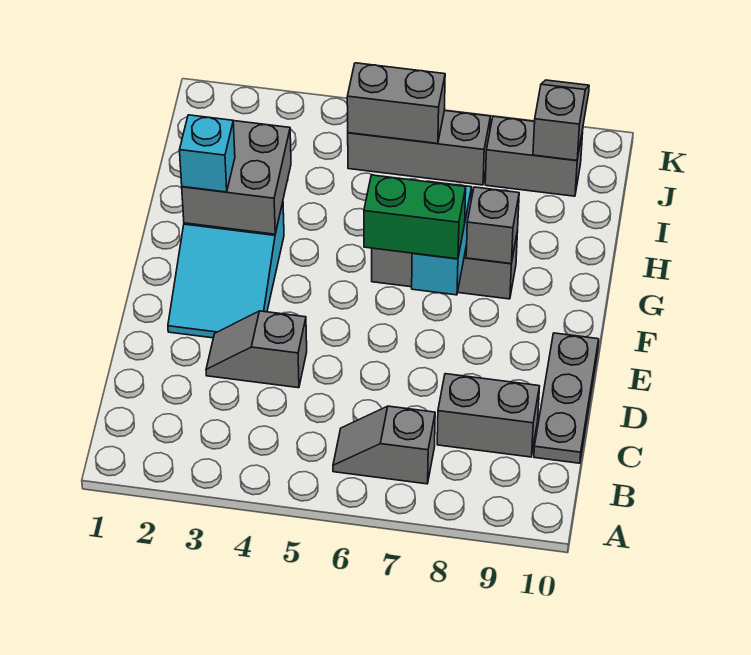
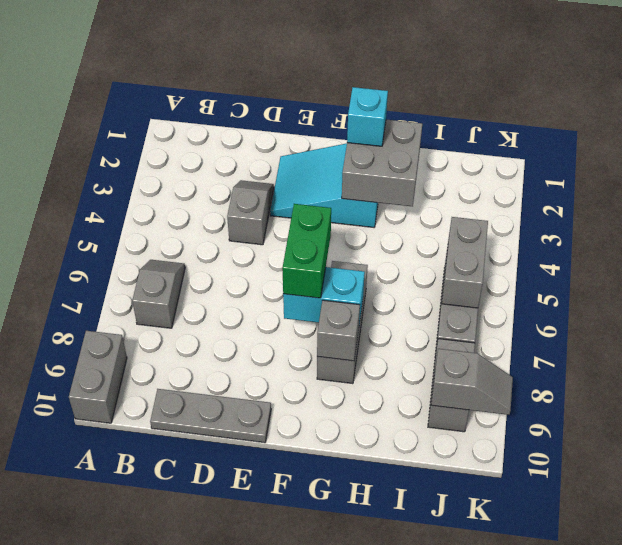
grey brick C8:C9 level 1 -> grey brick A9:A10 level 1

